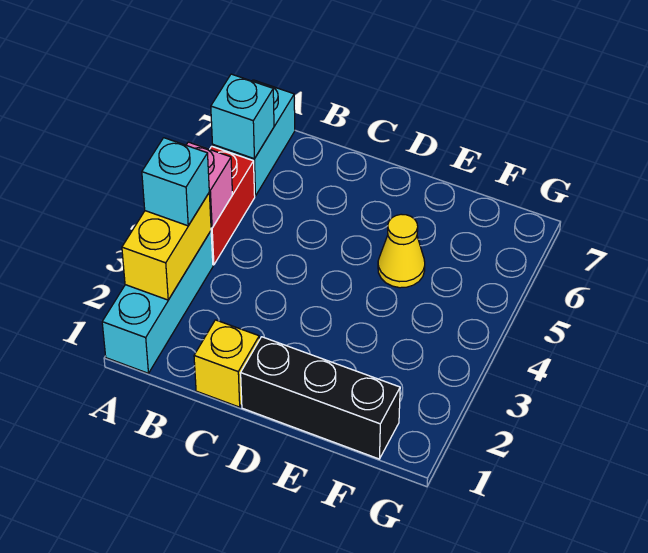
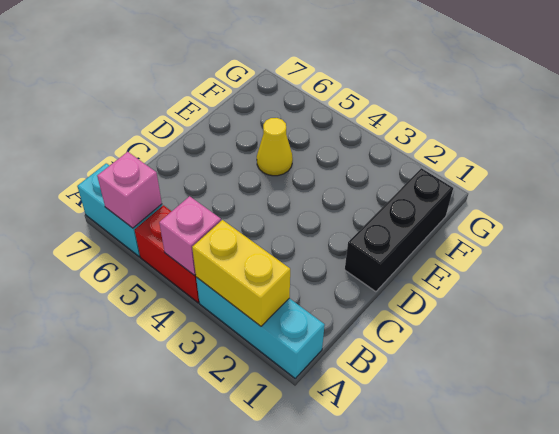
cyan brick A3 level 3 -> none
cyan brick A6 level 2 -> pink brick A6 level 2
yellow brick C1 level 1 -> none

